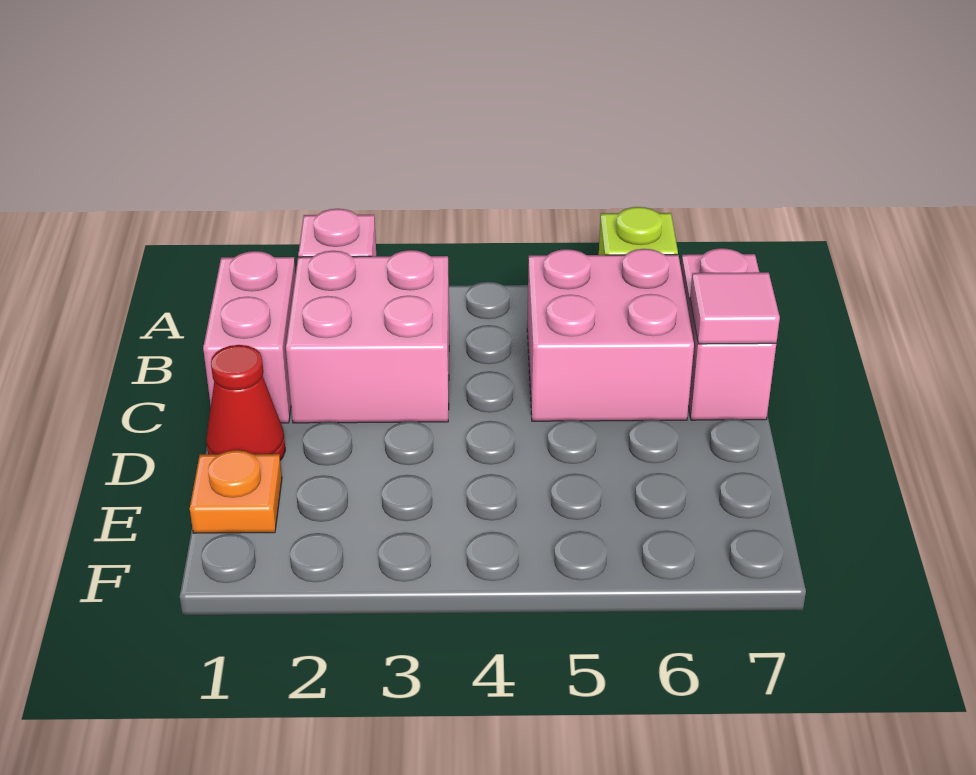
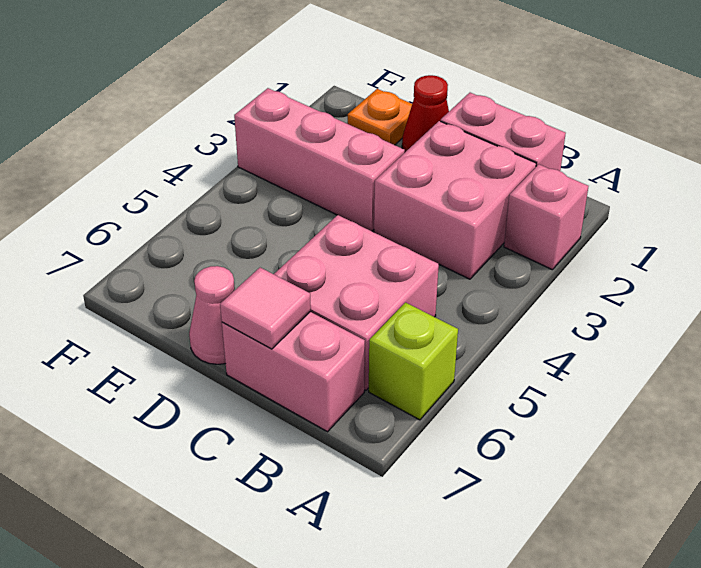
none -> pink brick D3:F3 level 1
none -> pink cone D7 level 1

